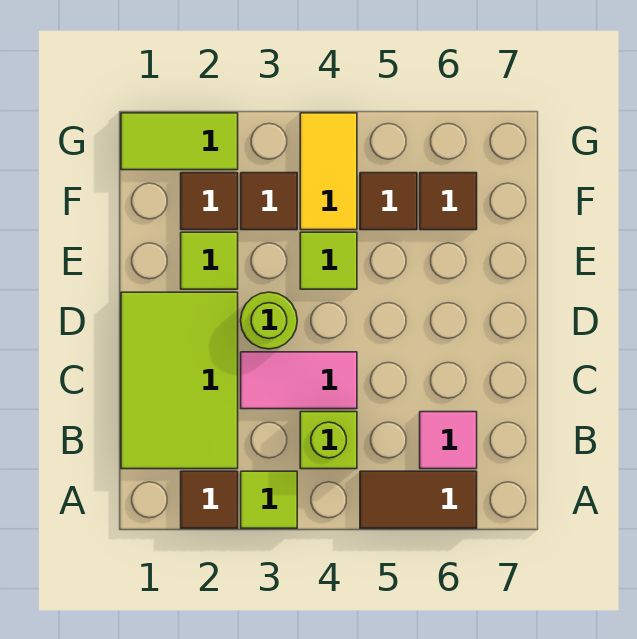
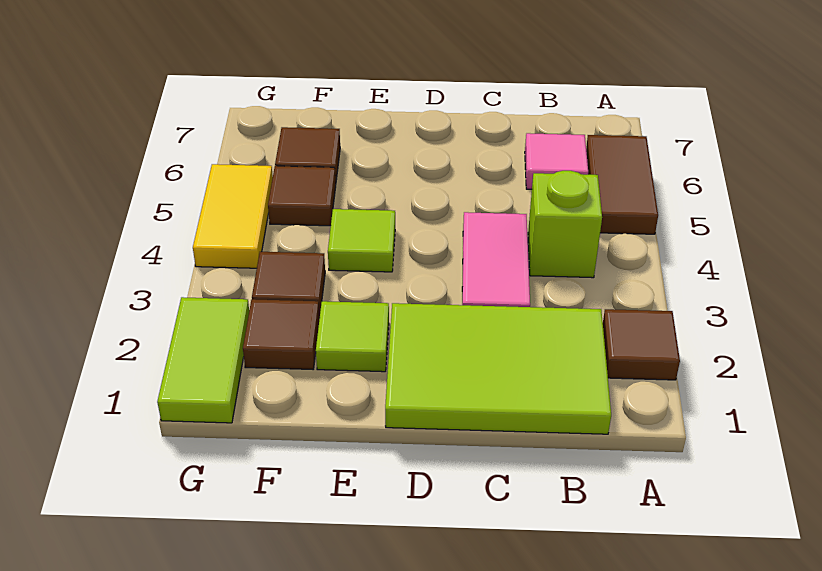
lime tile A3 level 1 -> none
lime round brick D3 level 1 -> none
yellow tile F4:G4 level 1 -> yellow tile G4:G5 level 1

